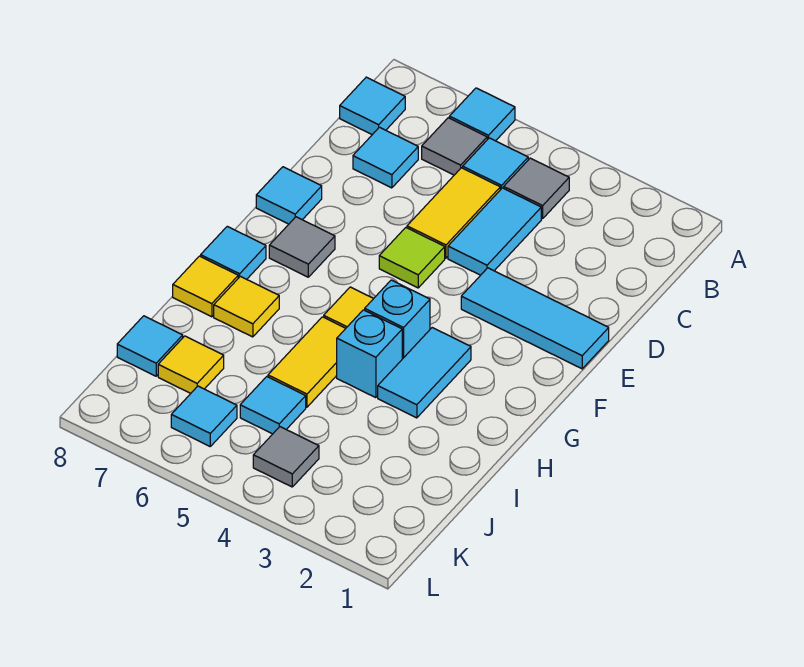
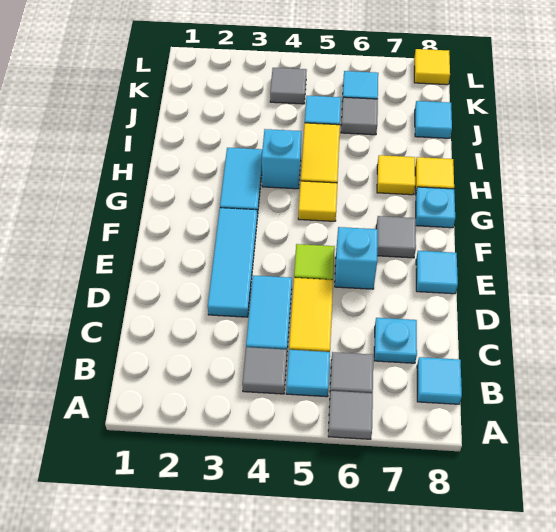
cyan tile A6 level 1 -> grey tile A6 level 1
cyan tile C7 level 1 -> cyan plate C7 level 1
cyan tile E1:E3 level 1 -> cyan tile D3:F3 level 1
cyan brick G4 level 1 -> cyan brick E6 level 1
cyan tile G8 level 1 -> cyan plate G8 level 1
none -> grey tile J6 level 1
yellow tile J7 level 1 -> yellow tile L8 level 1

